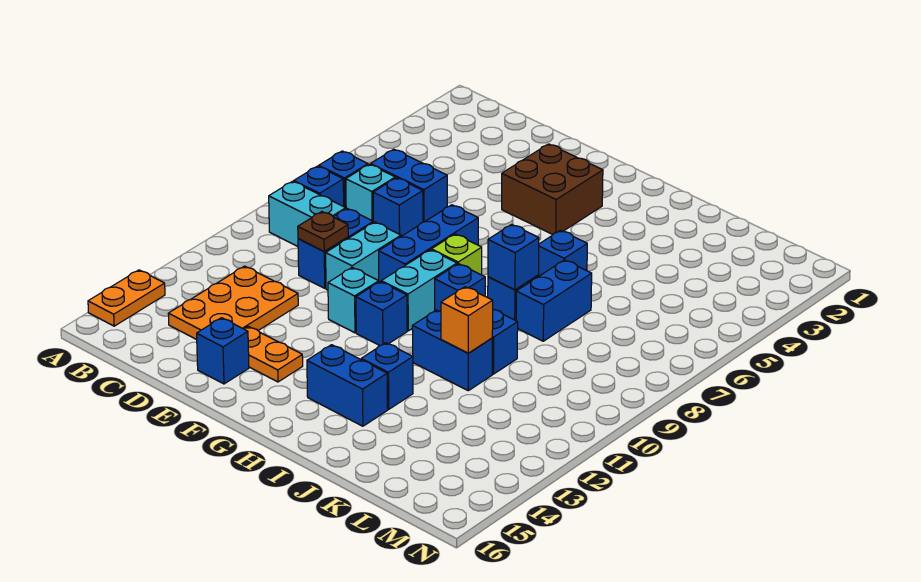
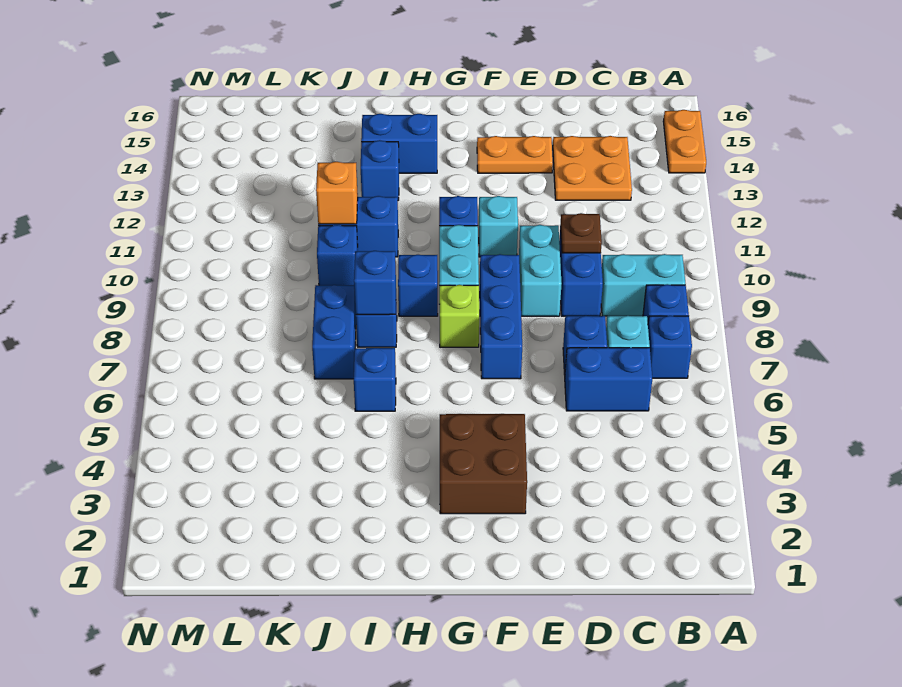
orange plate C12:D14 level 1 -> orange plate C13:D14 level 1
blue brick E15 level 1 -> none

